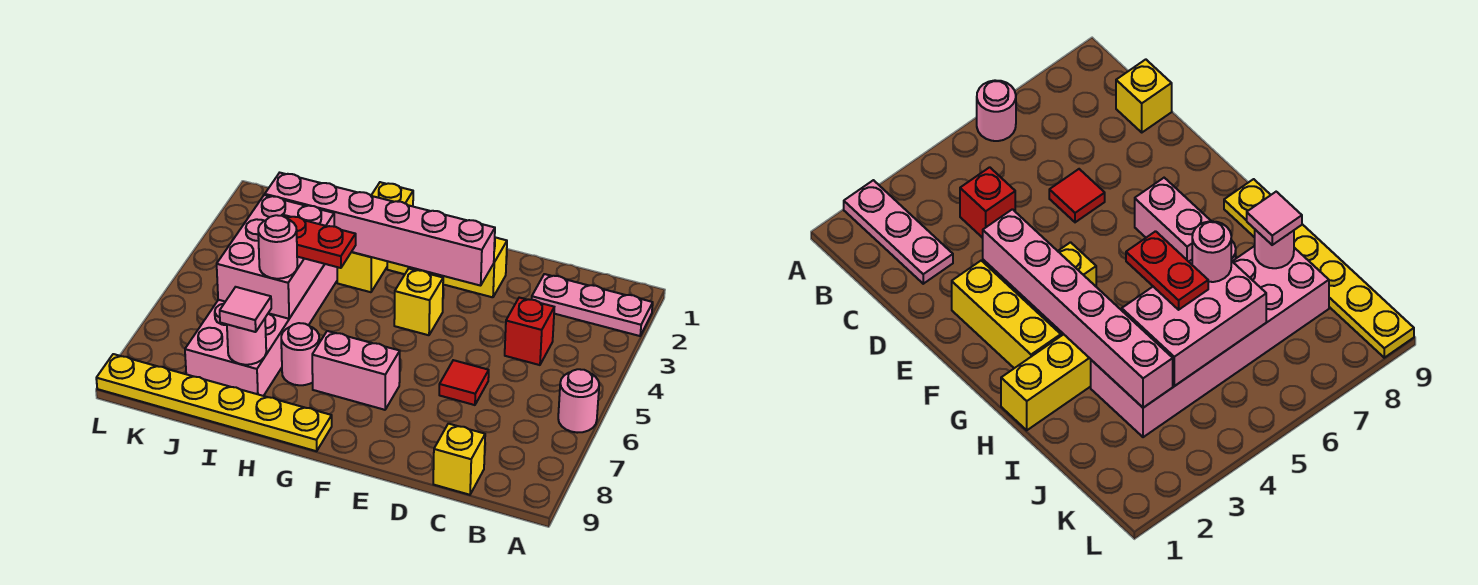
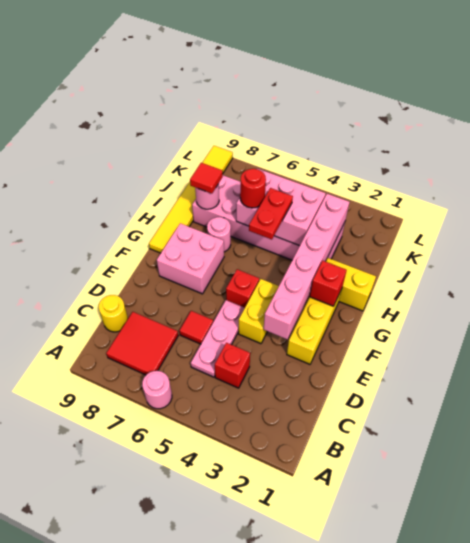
pink plate A2:C2 level 1 -> pink plate C5:E5 level 1
none -> red tile B7:C8 level 1
yellow brick C9 level 1 -> yellow round brick C9 level 1
yellow brick F4 level 1 -> yellow brick E4:F4 level 1
none -> red brick F5 level 1
pink brick F7:G7 level 1 -> pink brick F7:G8 level 1
none -> red brick G2 level 2
yellow plate G9:L9 level 1 -> yellow tile G9:L9 level 1
pink round brick I6 level 3 -> red round brick I6 level 3
pink tile I8 level 3 -> red tile I8 level 3

